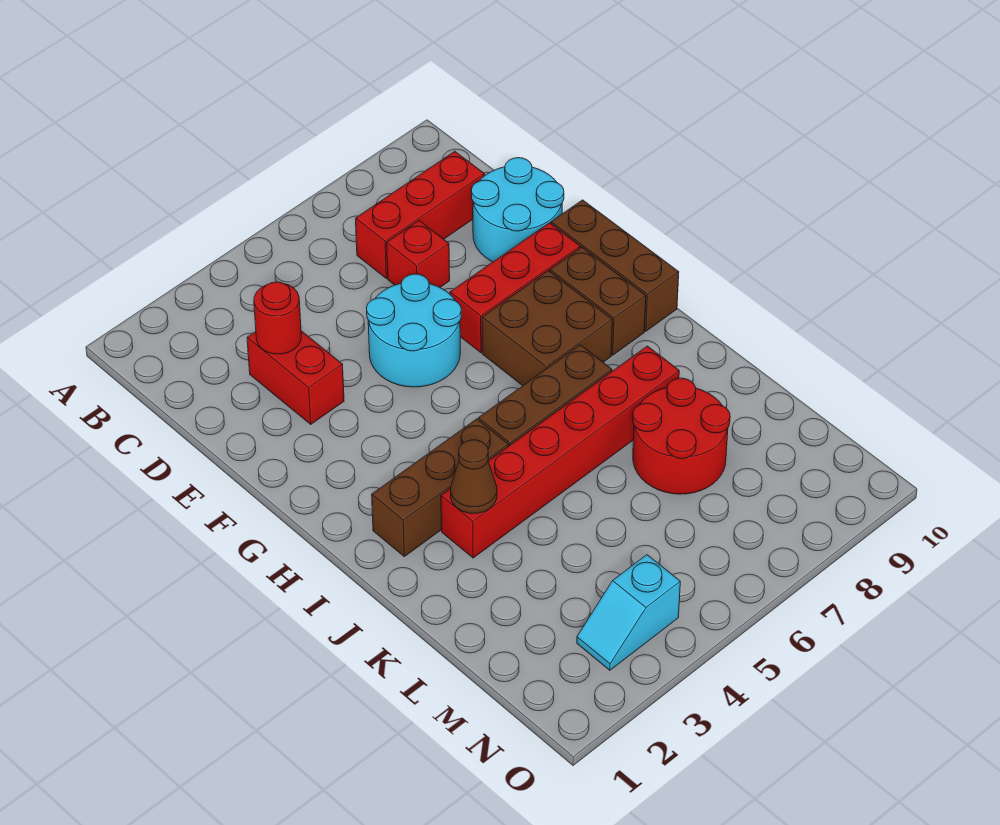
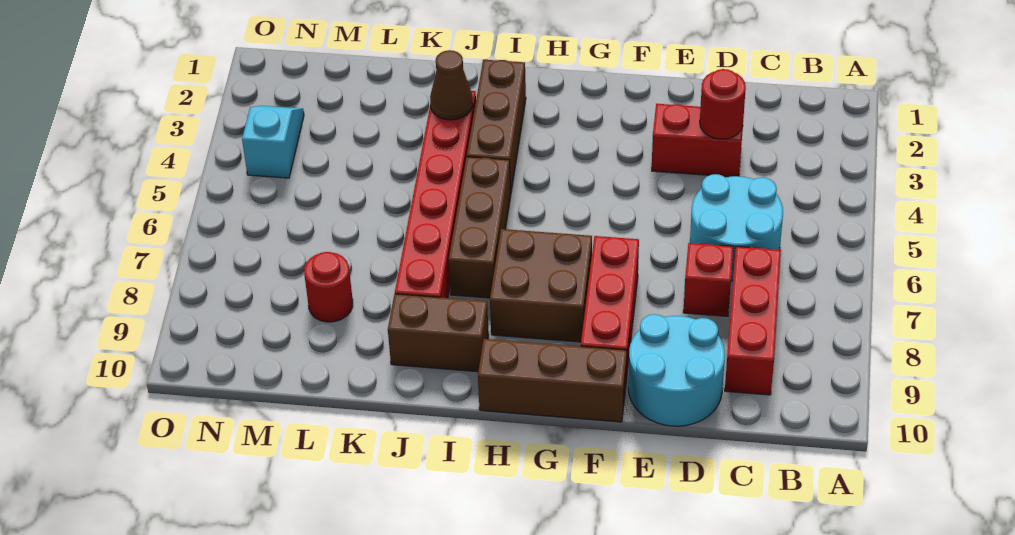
cyan round brick E5:F6 level 1 -> cyan round brick C5:D6 level 1
brown brick G9:H9 level 1 -> brown brick I9:J9 level 1
red round brick K7:L8 level 1 -> red round brick L8 level 1

